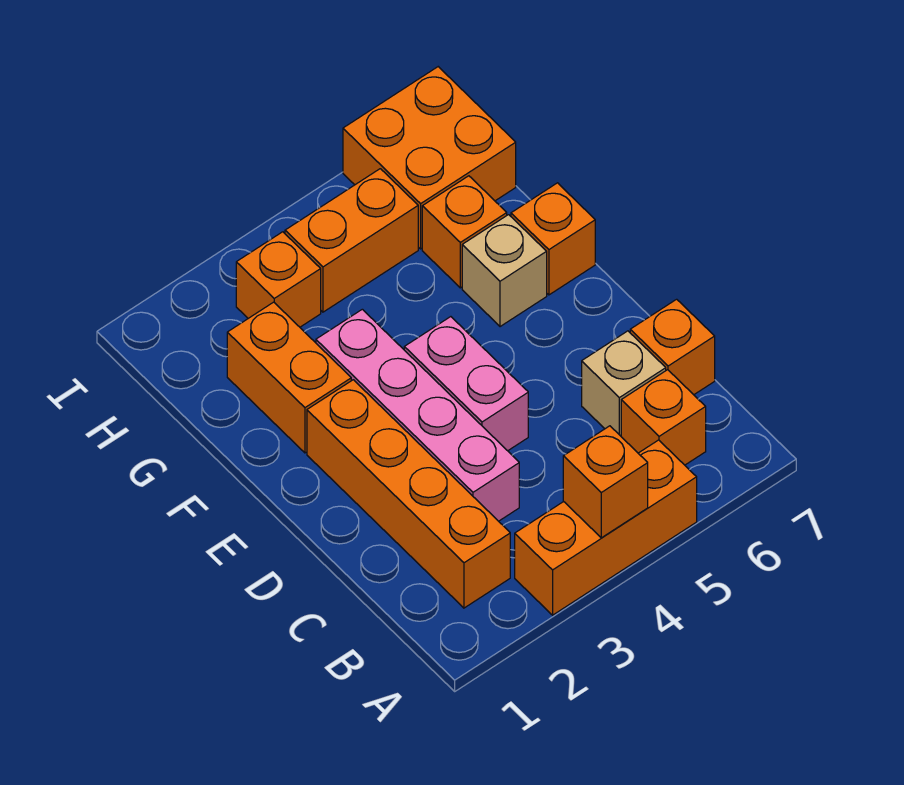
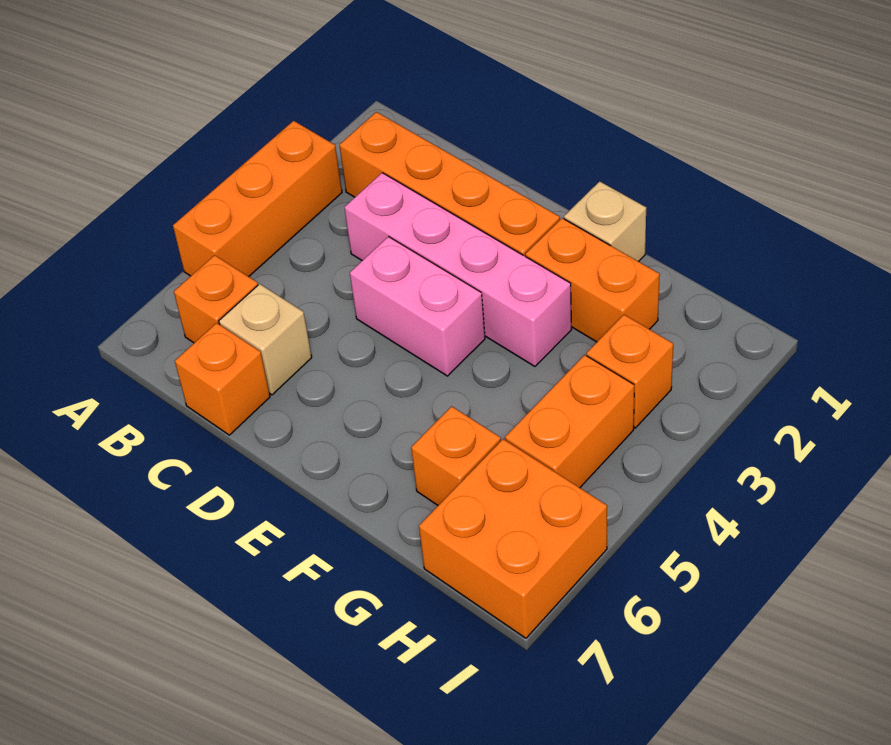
orange brick A4 level 2 -> none
tan brick F6 level 1 -> tan brick F1 level 1
orange brick F7 level 1 -> none

